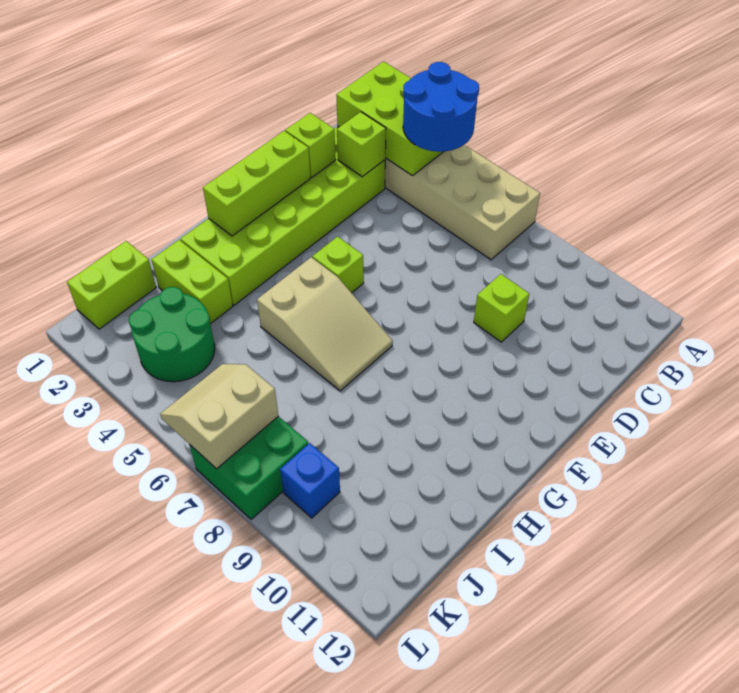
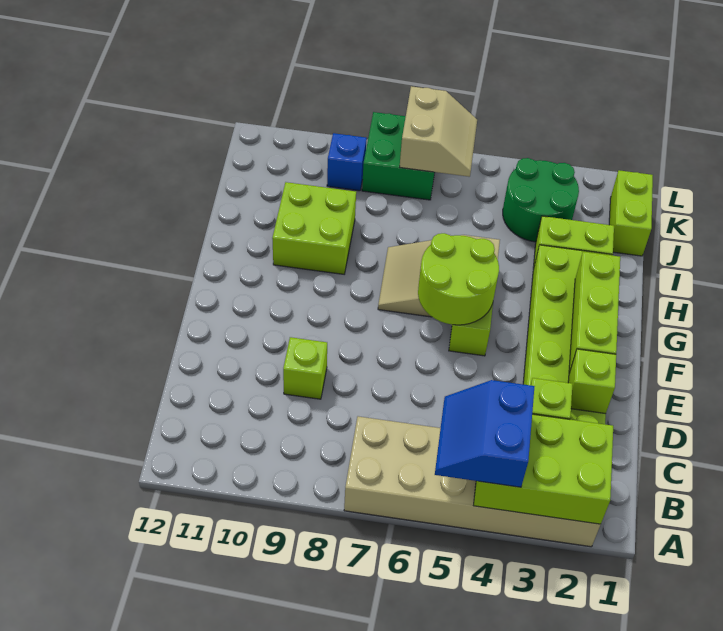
blue round brick A4:B5 level 3 -> blue slope A4:B5 level 3 top 4
none -> lime round brick F5:G6 level 2
none -> lime brick H9:I10 level 1

